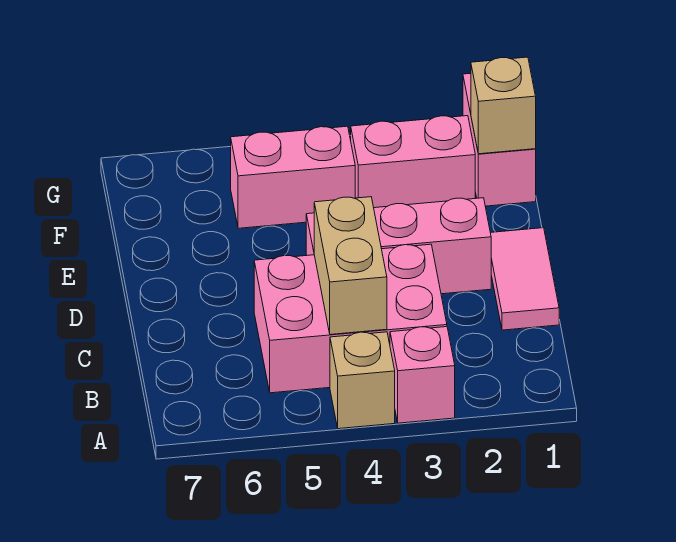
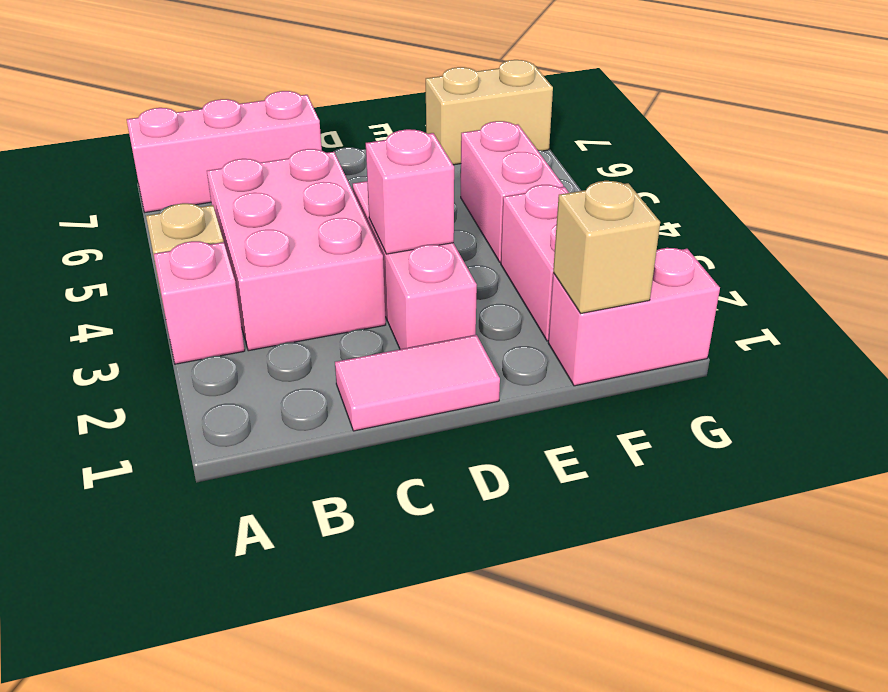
none -> pink brick A7:C7 level 1
tan brick B4:C4 level 2 -> tan brick F7:G7 level 1
none -> pink brick D3 level 2

